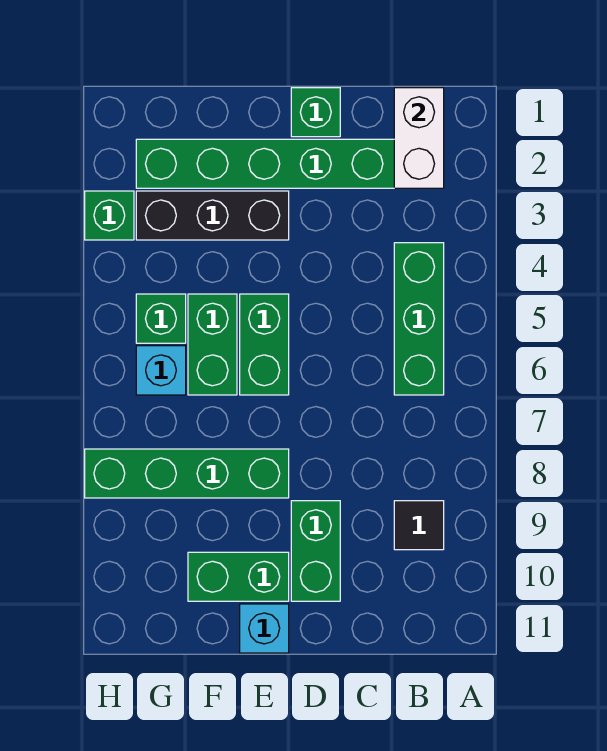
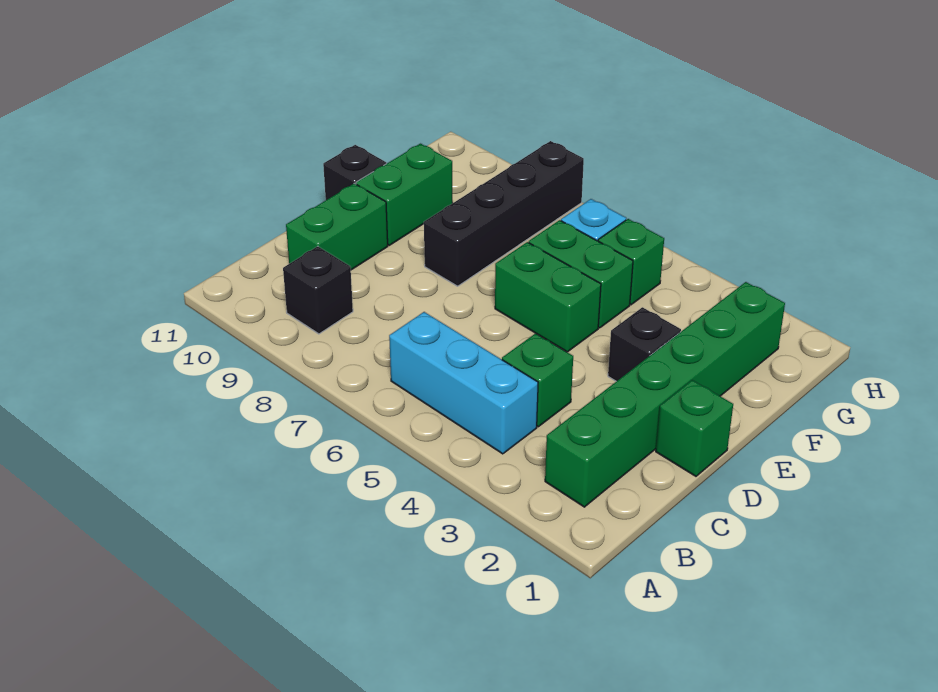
white brick B1:B2 level 2 -> none
green brick B4:B6 level 1 -> cyan brick B4:B6 level 1
black tile B9 level 1 -> black brick B9 level 1
green brick D9:D10 level 1 -> green brick C10:D10 level 1
black brick E3:G3 level 1 -> black brick E3 level 1
green brick E8:H8 level 1 -> black brick E8:H8 level 1
cyan brick E11 level 1 -> black brick E11 level 1
green brick H3 level 1 -> green brick C4 level 1

